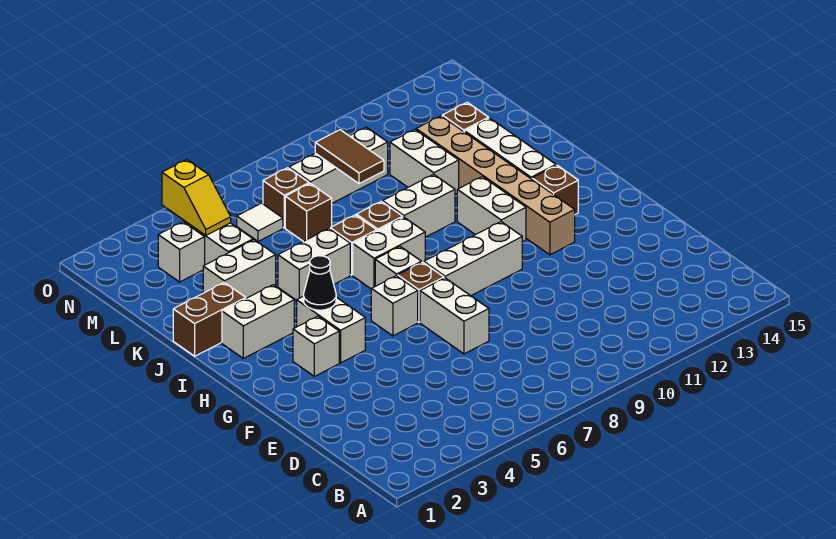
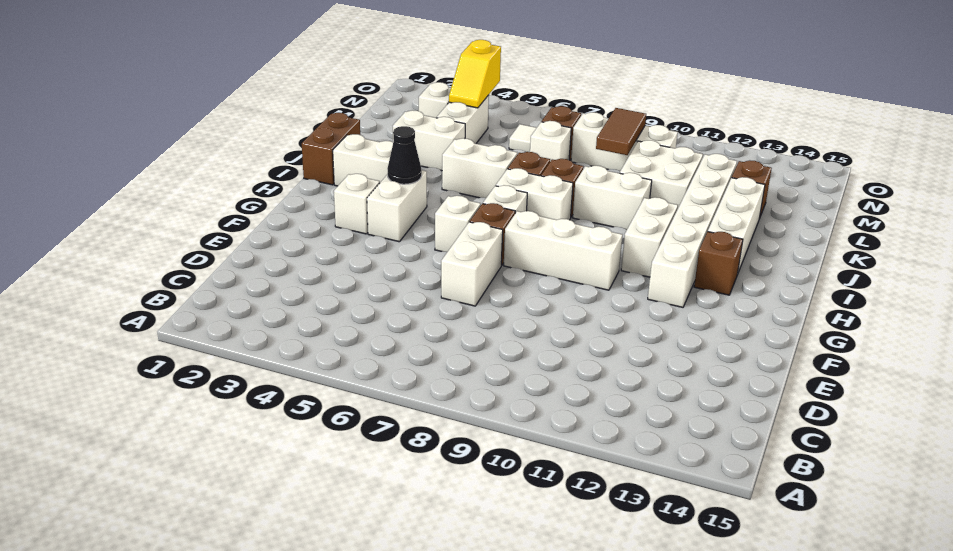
tan brick G12:L12 level 1 -> white brick G12:L12 level 1
brown brick J1:J2 level 1 -> brown brick I1:J1 level 1
white brick K11:L11 level 1 -> white brick K10:L11 level 1
brown brick L7 level 1 -> white brick L7 level 1

